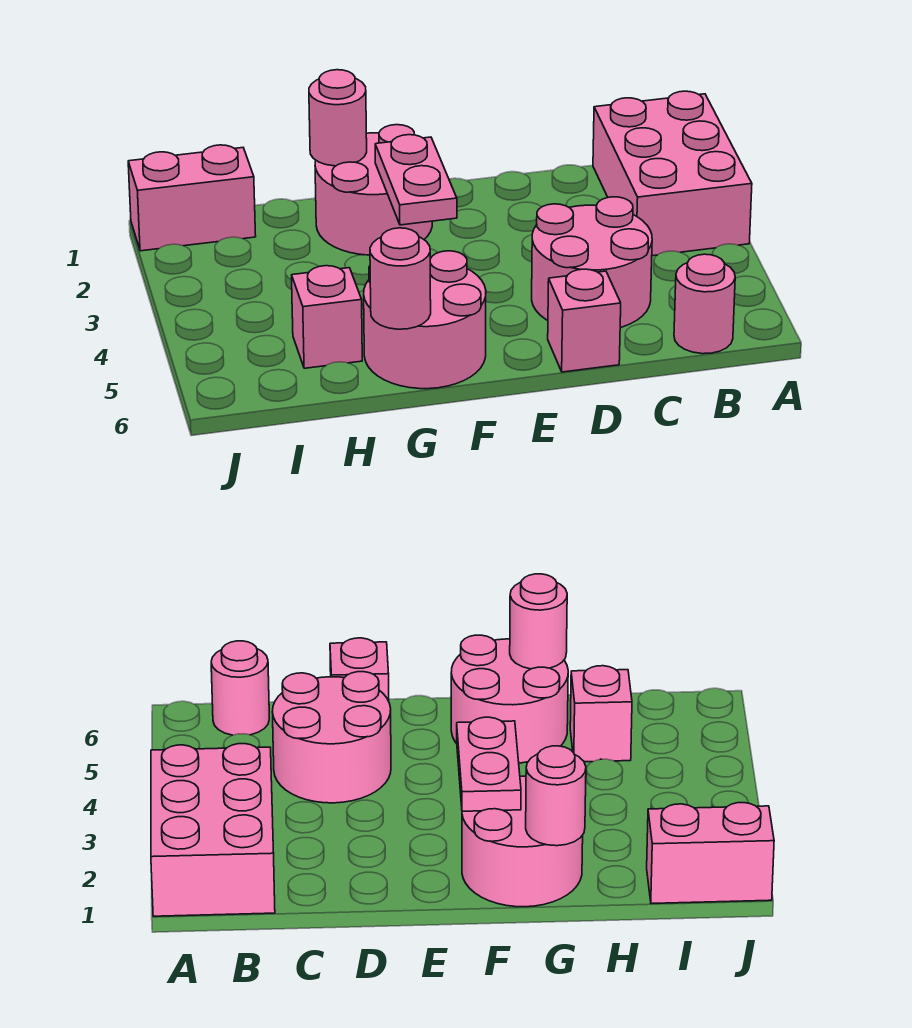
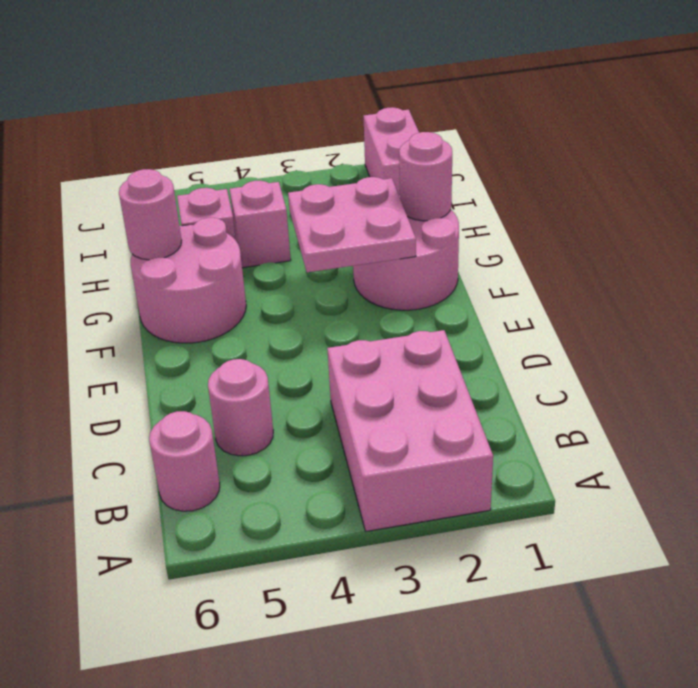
pink brick A1:B3 level 1 -> pink brick A2:C3 level 1
pink round brick C4:D5 level 1 -> pink round brick C5 level 1
pink brick D6 level 1 -> pink brick H4 level 1
pink plate F2:F3 level 2 -> pink plate F2:G3 level 2

